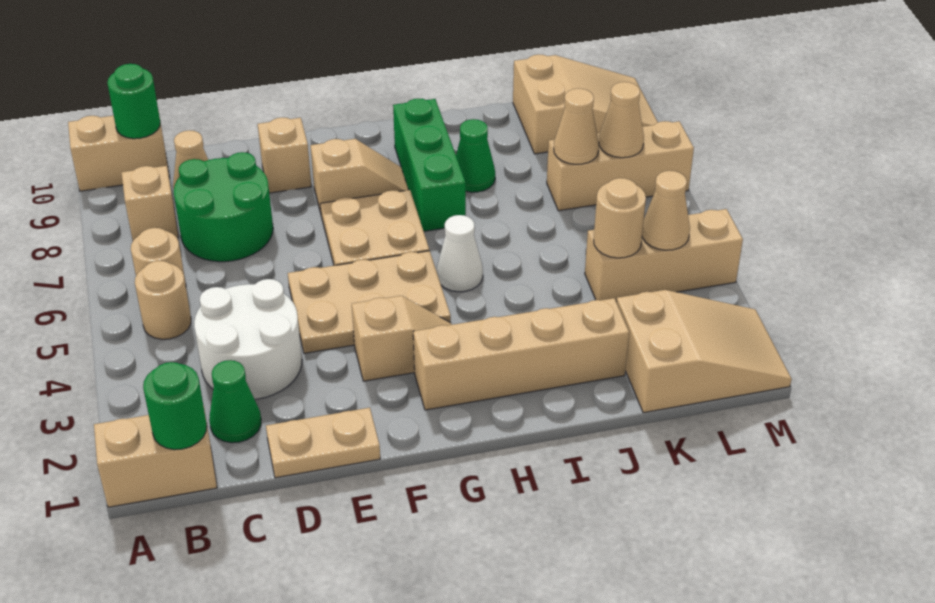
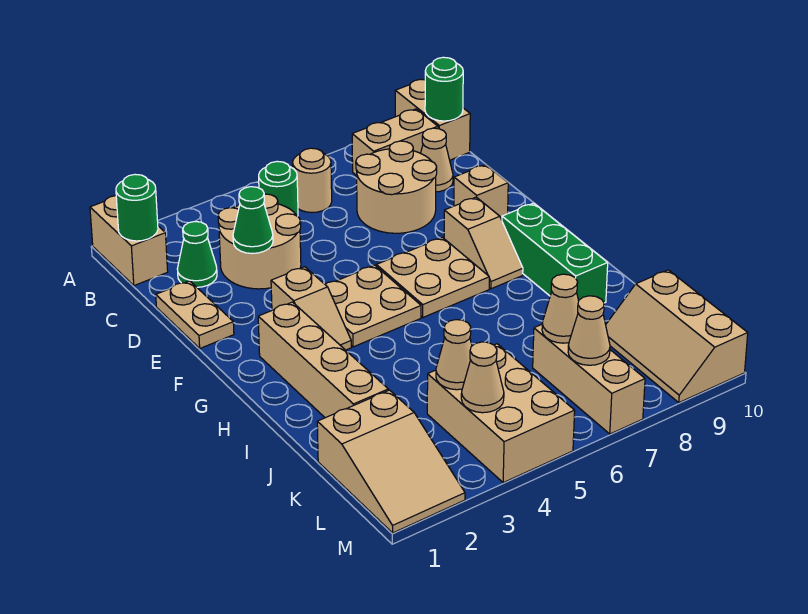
tan round brick B5 level 1 -> green round brick B5 level 1
tan brick B8 level 1 -> tan brick B8:B9 level 1
white round brick C3:D4 level 1 -> tan round brick C3:D4 level 1
green round brick C7:D8 level 1 -> tan round brick C7:D8 level 1
tan plate E4:G5 level 1 -> tan plate F4:G5 level 1
white cone H5 level 1 -> none
green brick H7:H9 level 1 -> green brick G9:I9 level 1
green cone I8 level 1 -> green cone D3 level 2
tan brick K4:M4 level 1 -> tan brick K4:M5 level 1
tan round brick K4 level 2 -> tan cone K4 level 2
tan slope K9:M10 level 1 top K -> tan slope K9:M10 level 1 top 10

